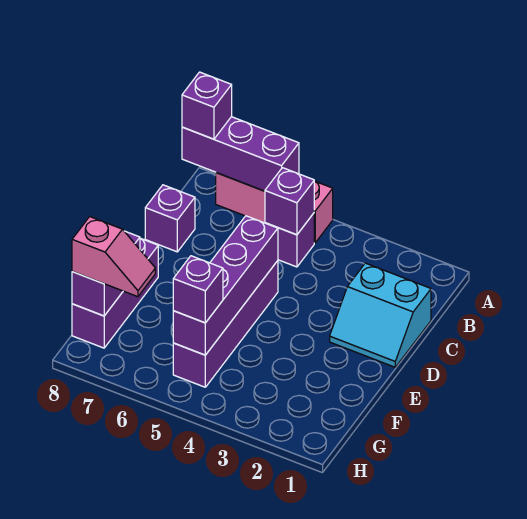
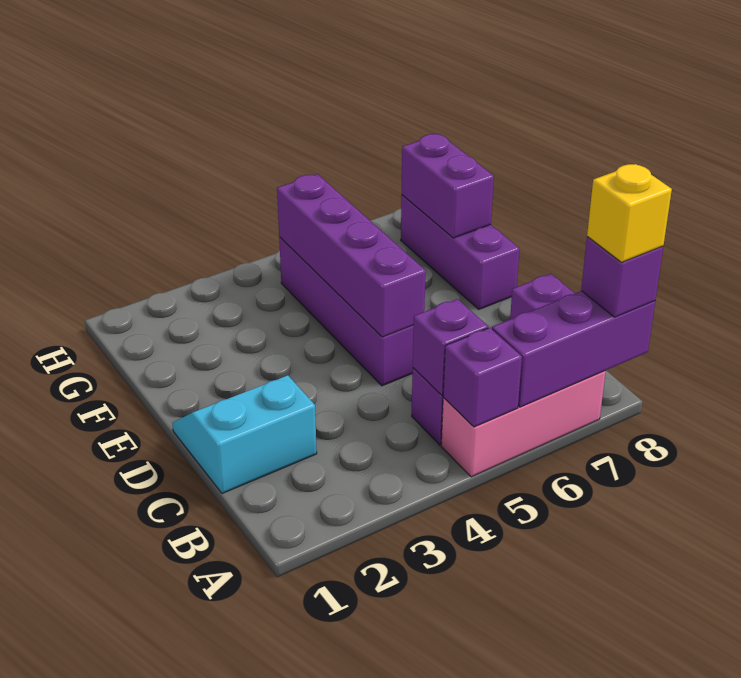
none -> yellow brick A8 level 4
purple brick G5 level 3 -> purple brick A5 level 2
pink slope G7:G8 level 3 top 8 -> none

